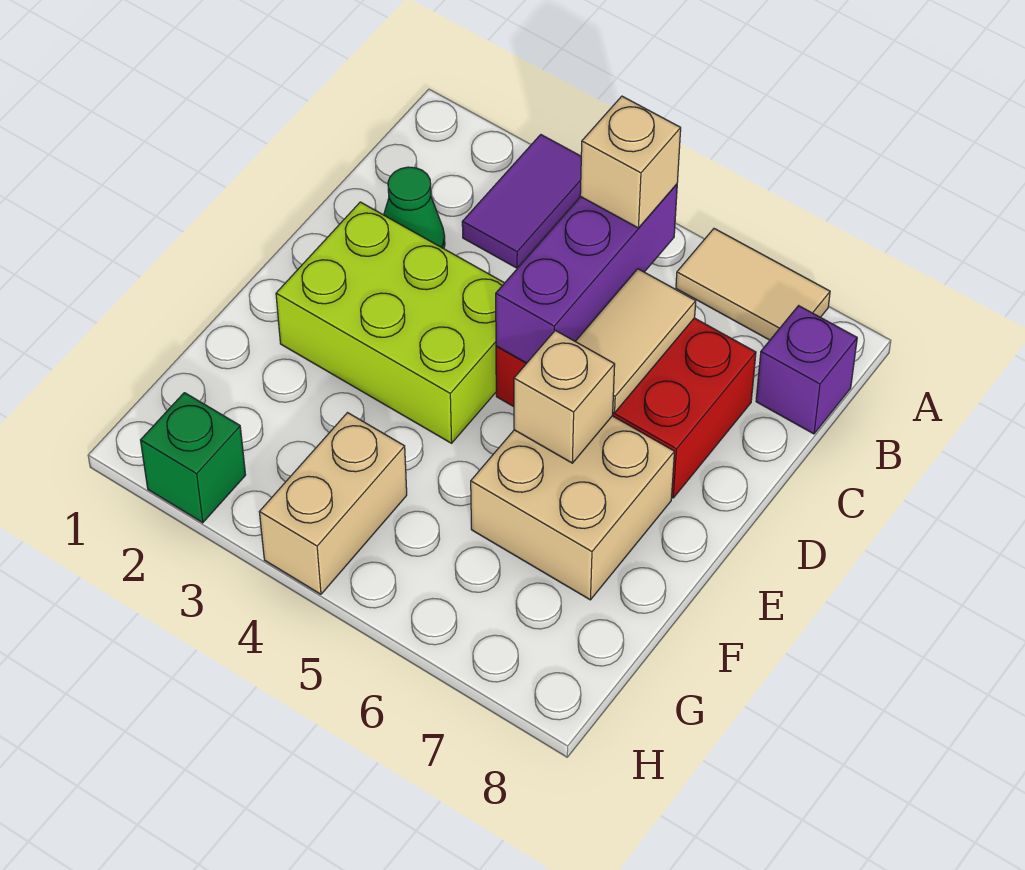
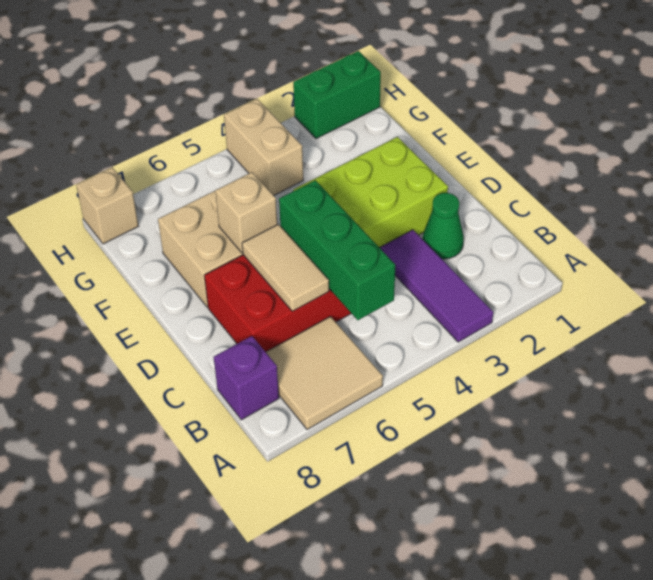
purple tile A3:B3 level 1 -> purple tile A3:C3 level 1
tan tile A6:A7 level 1 -> tan tile A6:B7 level 1
purple brick B5:D5 level 2 -> green brick B5:D5 level 2
tan brick B5 level 3 -> tan brick H8 level 1
green brick H2 level 1 -> green brick H1:H2 level 1

